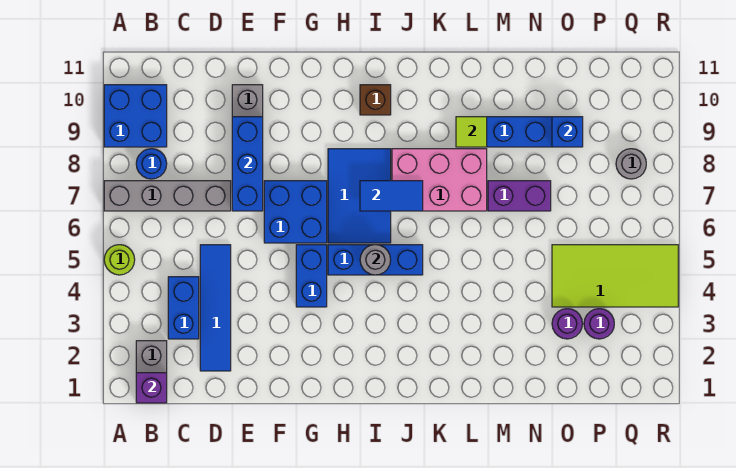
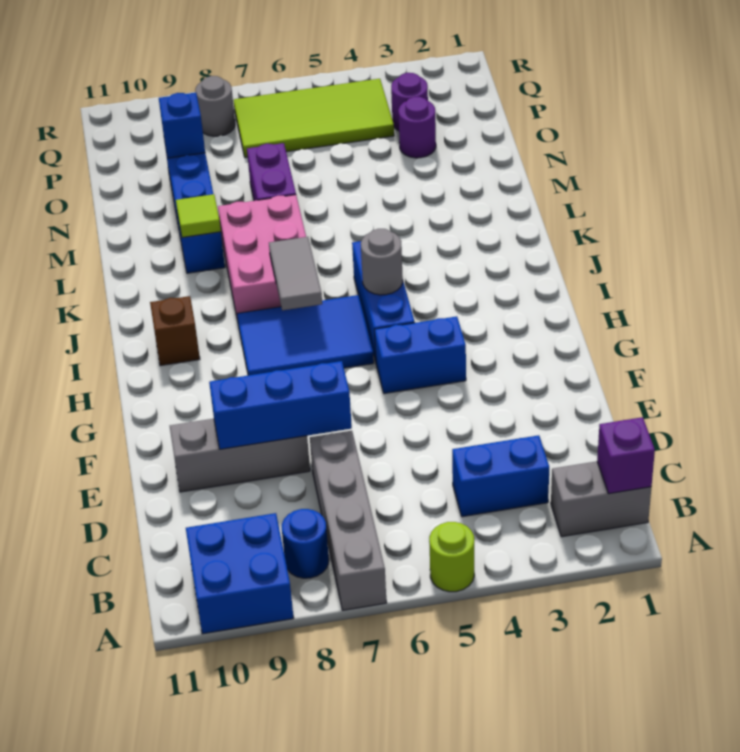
blue tile D2:D5 level 1 -> none
blue brick F6:G7 level 1 -> none
blue tile I7:J7 level 2 -> grey tile I7:J7 level 2
lime tile O4:R5 level 1 -> lime tile P4:Q7 level 1

